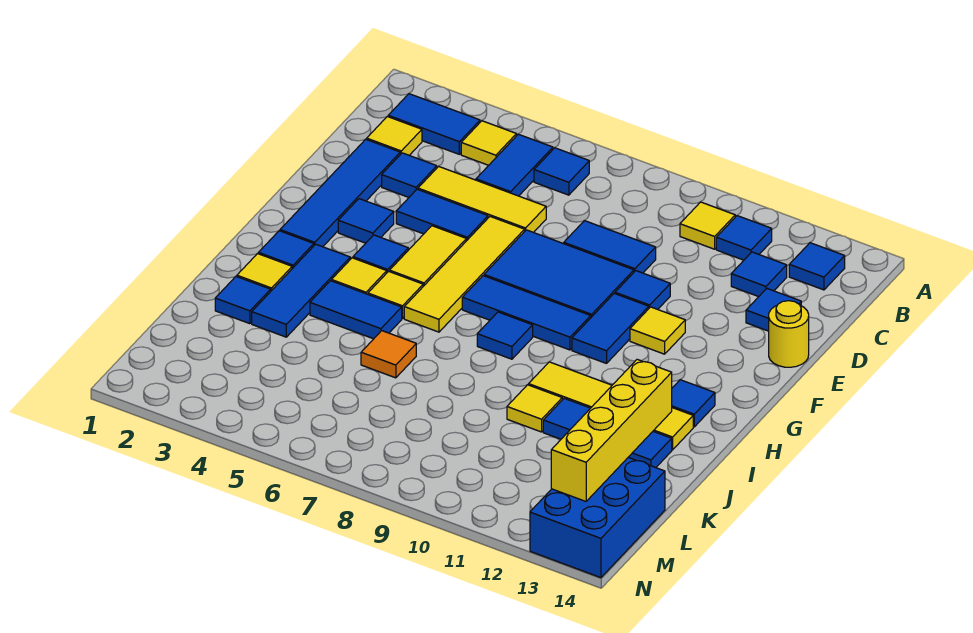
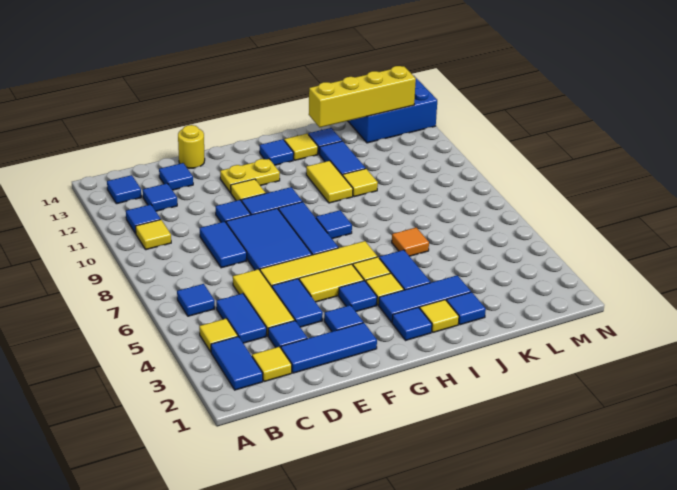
blue tile B5:C5 level 1 -> blue tile C4:C5 level 1
blue tile D2:G2 level 1 -> blue tile D2:F2 level 1
none -> yellow plate F12:G12 level 1

